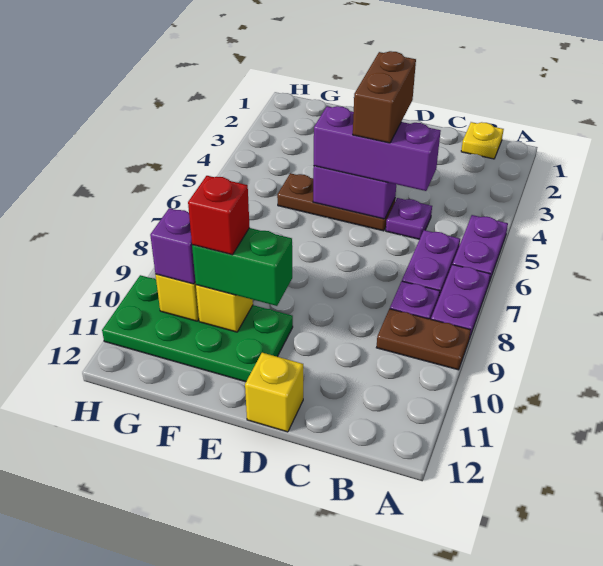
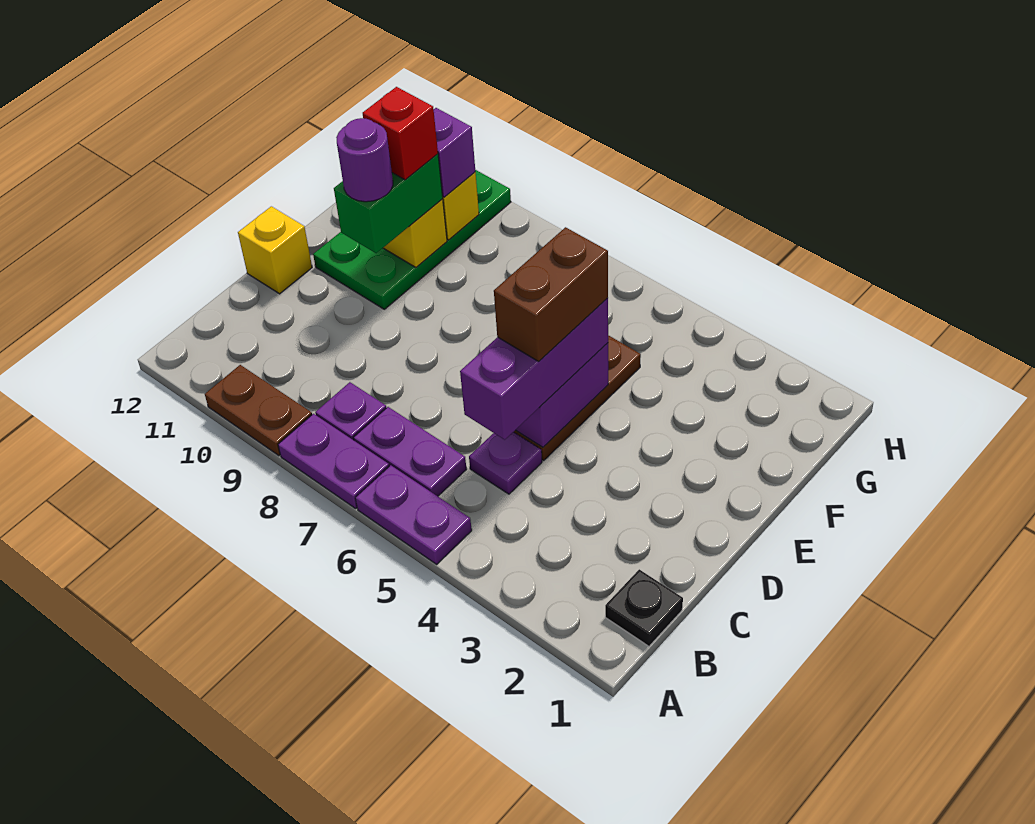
brown plate A9:B9 level 1 -> brown plate A9:A10 level 1
yellow plate B1 level 1 -> black plate B1 level 1
brown brick D4:D5 level 4 -> brown brick D5:E5 level 4
none -> purple round brick E10 level 4

